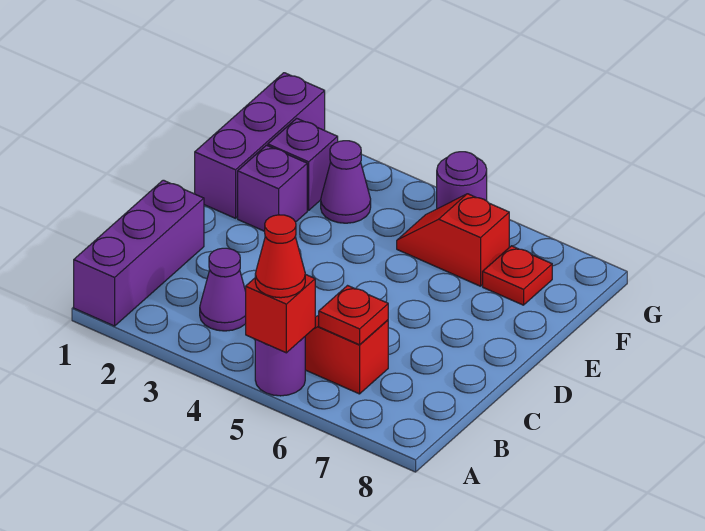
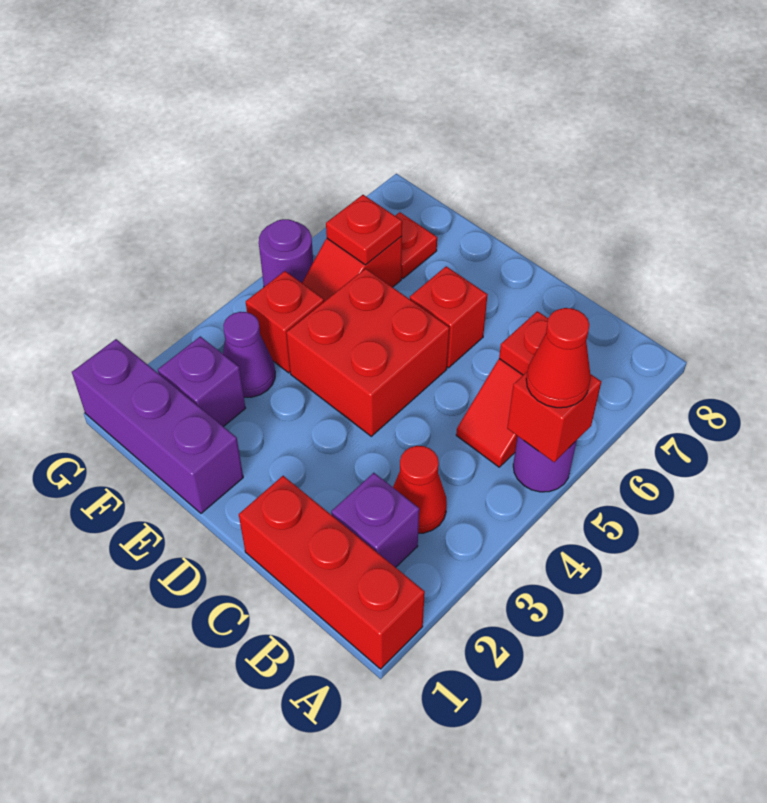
purple brick A1:C1 level 1 -> red brick A1:C1 level 1
purple cone B3 level 1 -> red cone B3 level 1
none -> red brick D4:E5 level 1
none -> red brick D6 level 1
purple brick E2 level 1 -> purple brick B2 level 1
none -> red brick F4 level 1
none -> red plate F6 level 2

